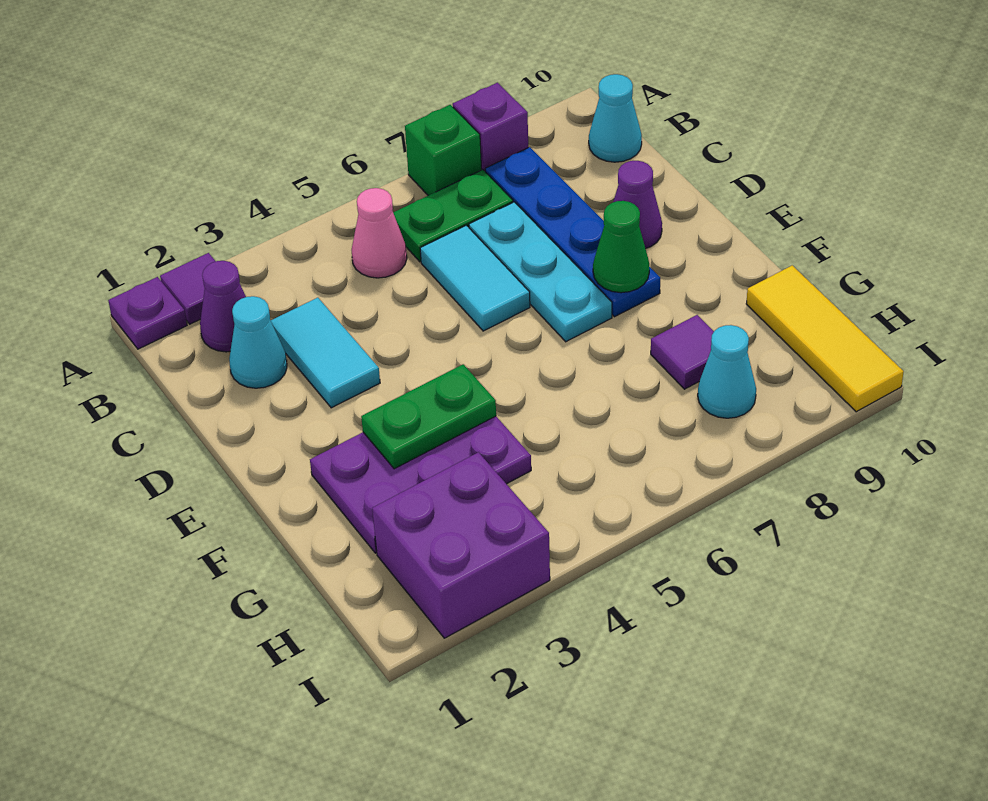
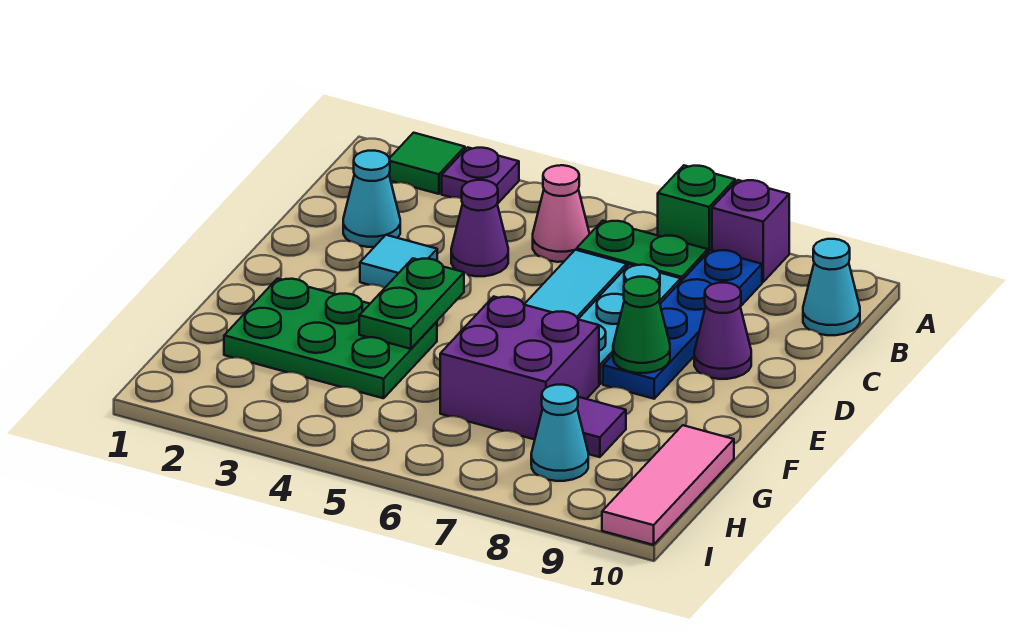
purple plate A1 level 1 -> purple plate A3 level 1
purple tile A2 level 1 -> green tile A2 level 1
purple cone B2 level 1 -> purple cone C4 level 1
cyan tile C3:D3 level 1 -> cyan tile D3 level 1
purple plate F2:G4 level 1 -> green plate F2:G4 level 1
green plate F3:F4 level 2 -> green plate E4:F4 level 2
yellow tile G10:I10 level 1 -> pink tile G10:I10 level 1
purple brick H2:I3 level 1 -> purple brick F6:G7 level 1

